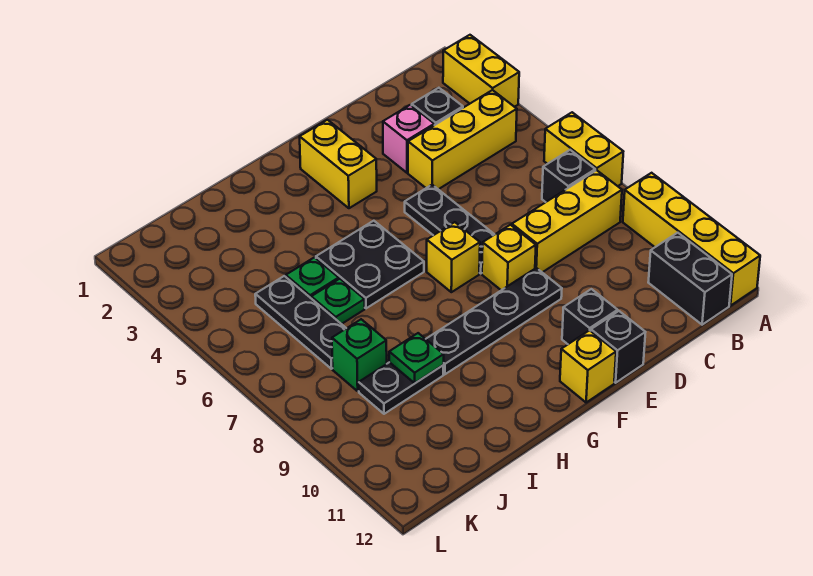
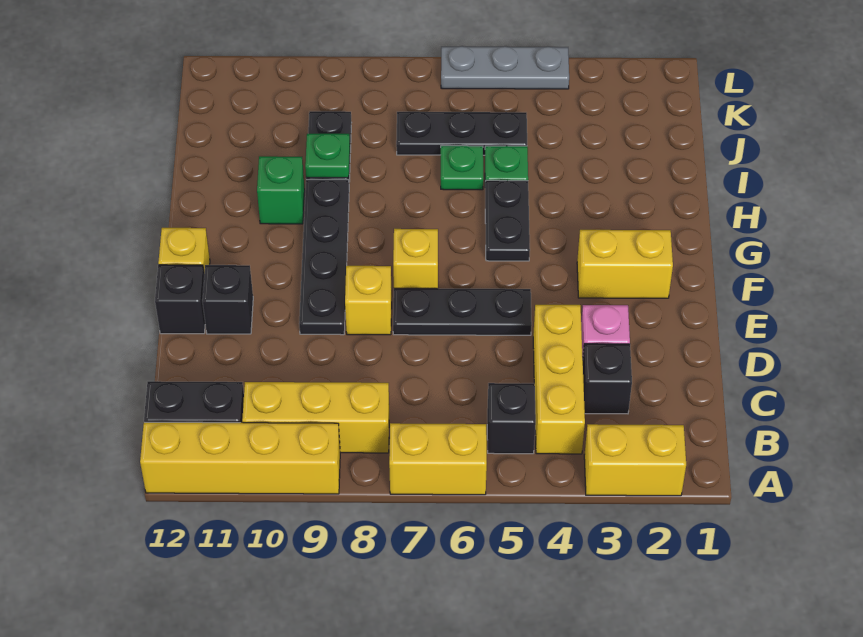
black brick B7 level 1 -> black brick B5 level 1
yellow brick B8:D8 level 1 -> yellow brick B8:B10 level 1
black plate G5:H6 level 1 -> black plate G5:H5 level 1
green brick J8 level 1 -> green brick H10 level 1
none -> grey plate L4:L6 level 1

